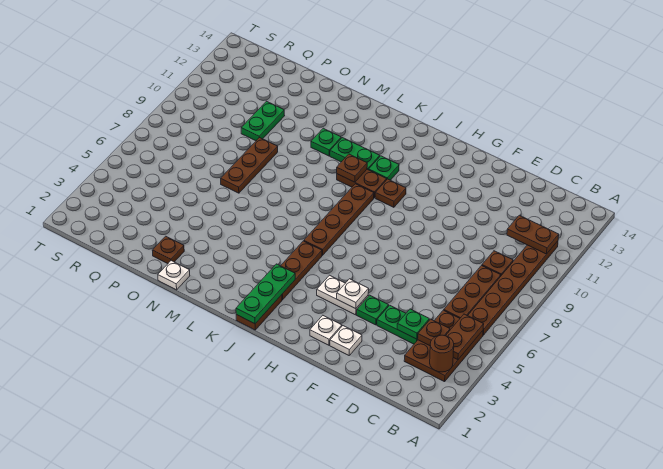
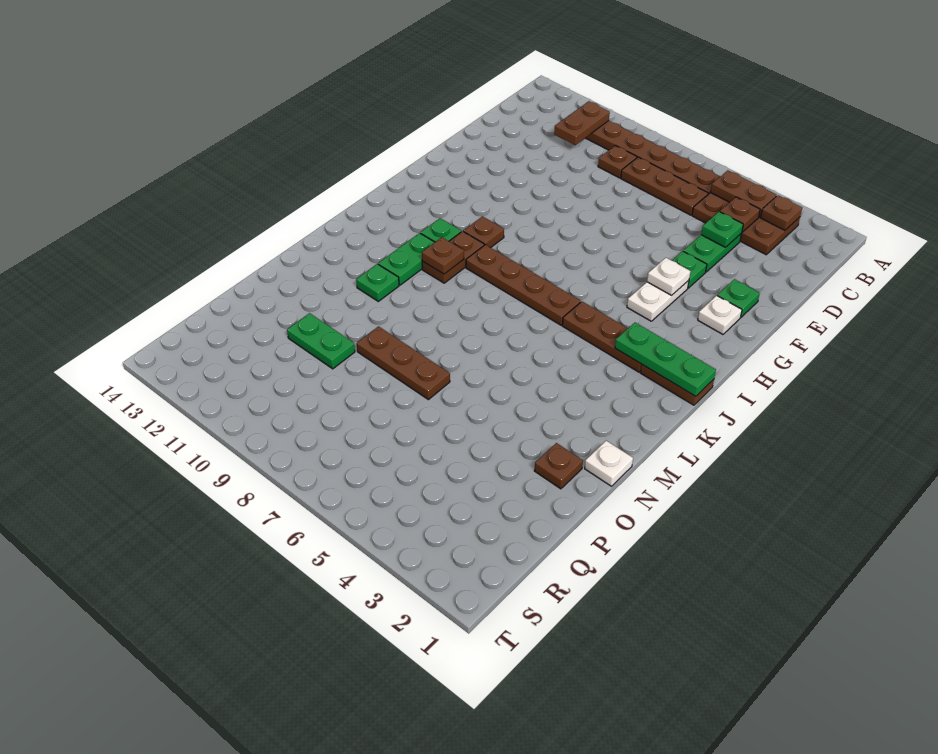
brown round brick B3 level 2 -> brown plate B3 level 2
white plate F2 level 1 -> green plate F2 level 1

